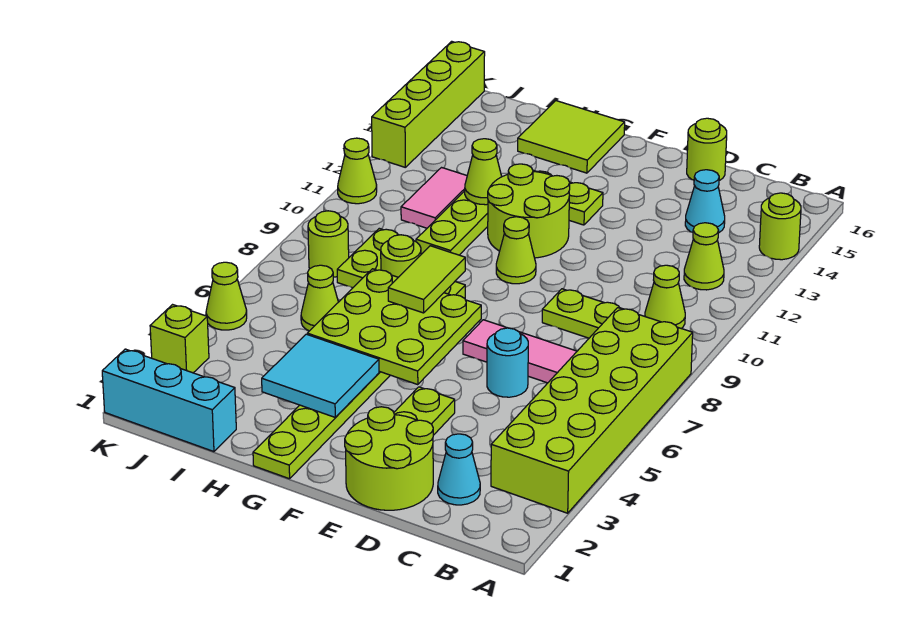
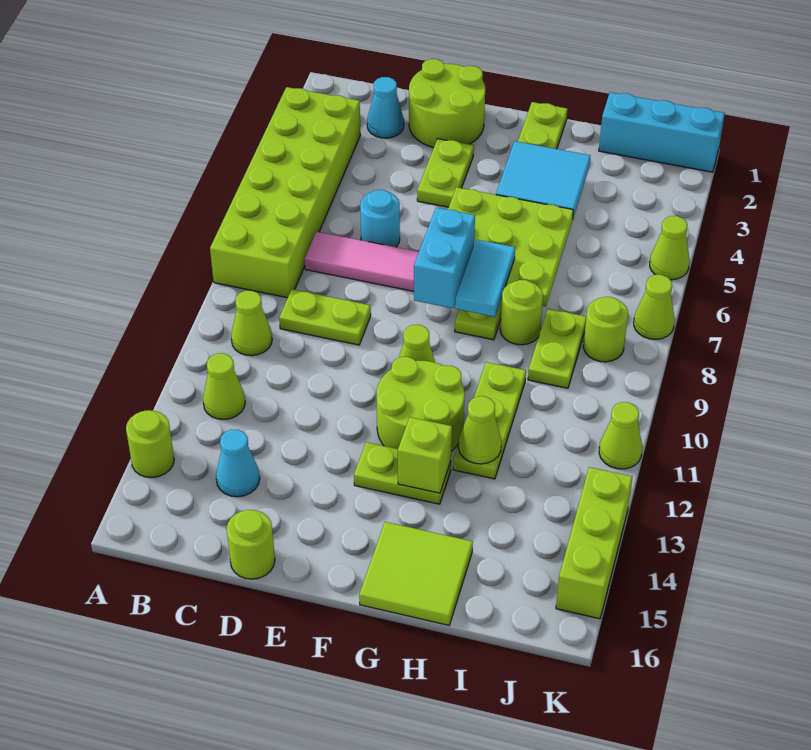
none -> cyan brick F7:F8 level 3
lime tile G7:G8 level 3 -> cyan tile G7:G8 level 3
lime cone I6 level 1 -> lime cone K7 level 1
pink tile I11:I12 level 1 -> none
lime brick K3 level 1 -> lime brick G13 level 2
lime brick K13:K16 level 1 -> lime brick K13:K15 level 1

